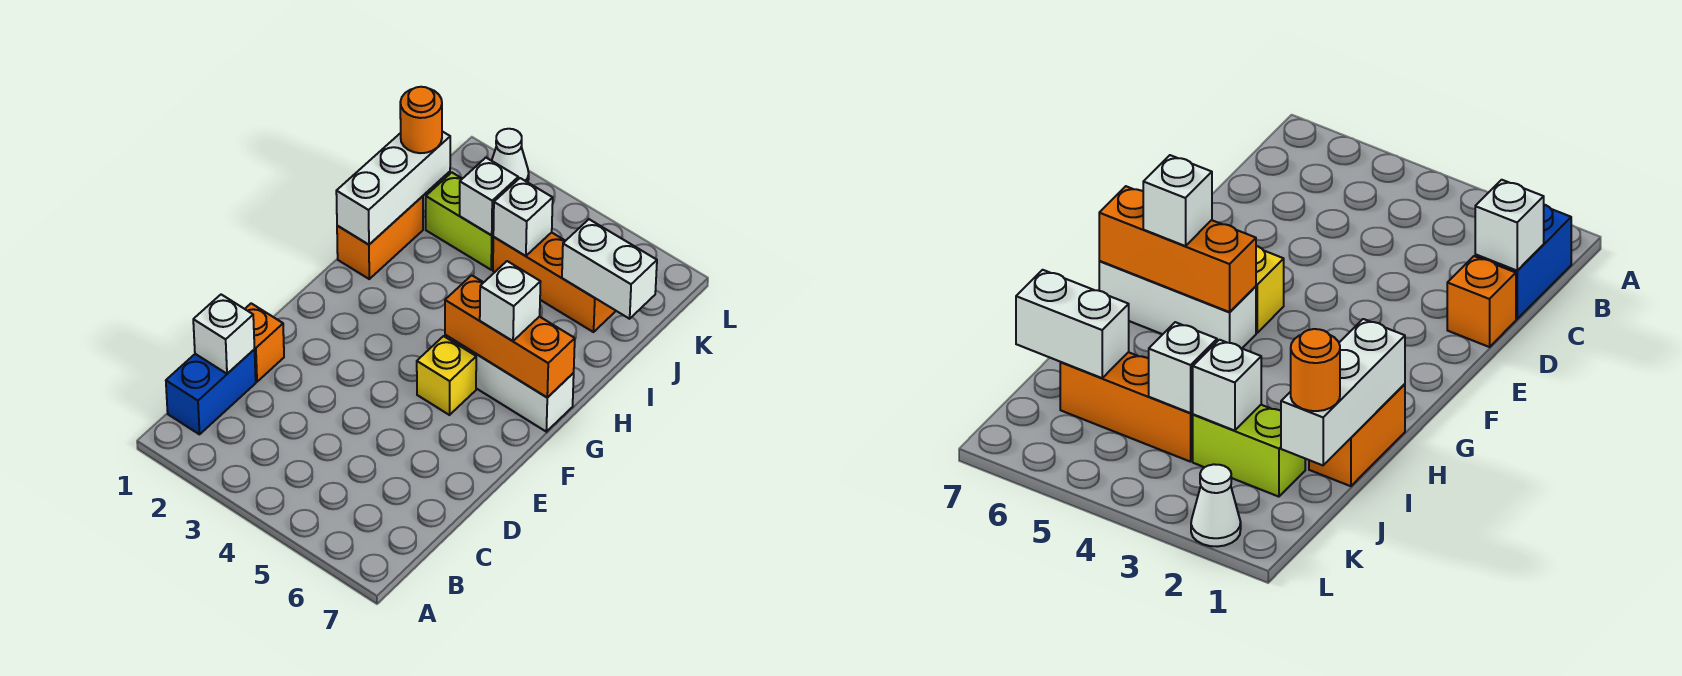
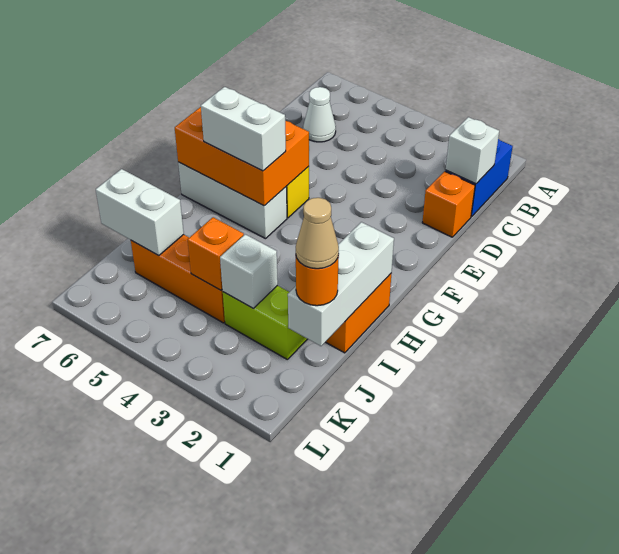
orange brick G5:G7 level 2 -> orange brick F5:G7 level 2
white brick G6 level 3 -> white brick G5:G6 level 3
none -> tan cone J1 level 4
white brick J4 level 2 -> orange brick J4 level 2
white cone L2 level 1 -> white cone C6 level 1

